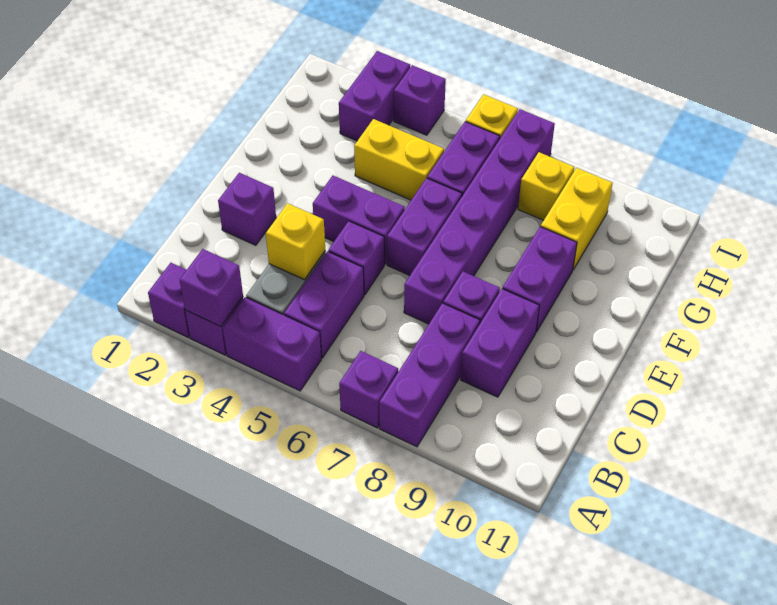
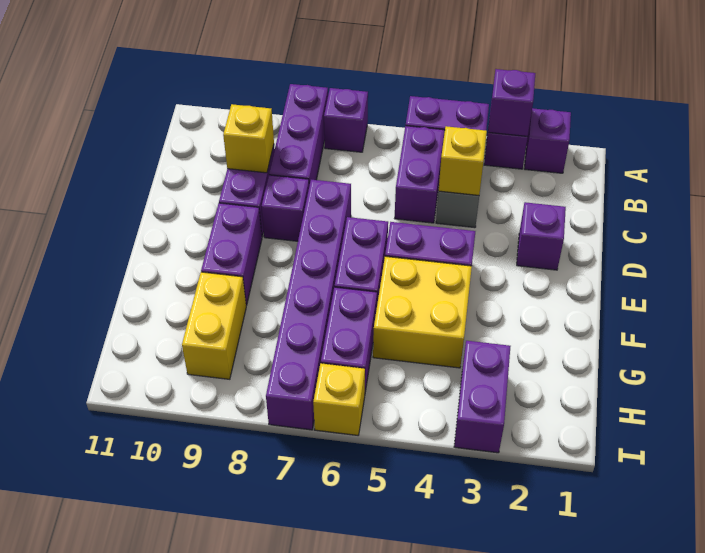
purple brick D5 level 1 -> none
yellow brick G4:G5 level 1 -> yellow brick F4:G5 level 1
yellow brick H8 level 1 -> yellow brick C9 level 2
purple brick I4 level 1 -> none

